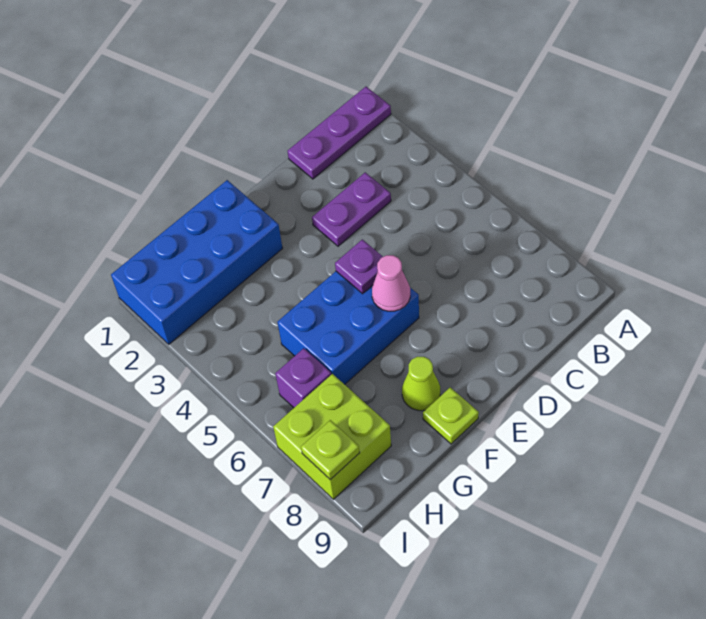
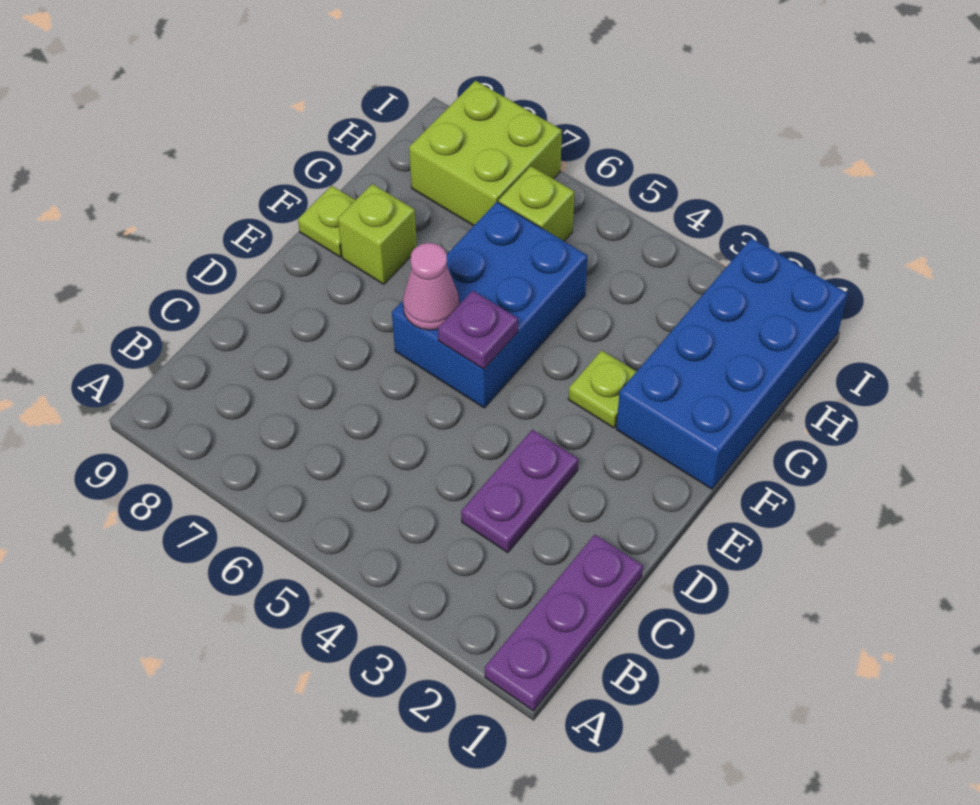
lime cone F8 level 1 -> lime brick F8 level 1
purple brick H6 level 1 -> lime brick H6 level 1
lime plate I8 level 2 -> lime plate F3 level 1

